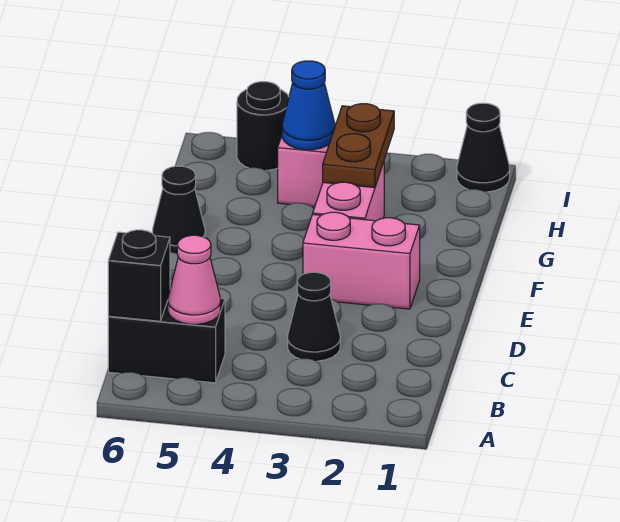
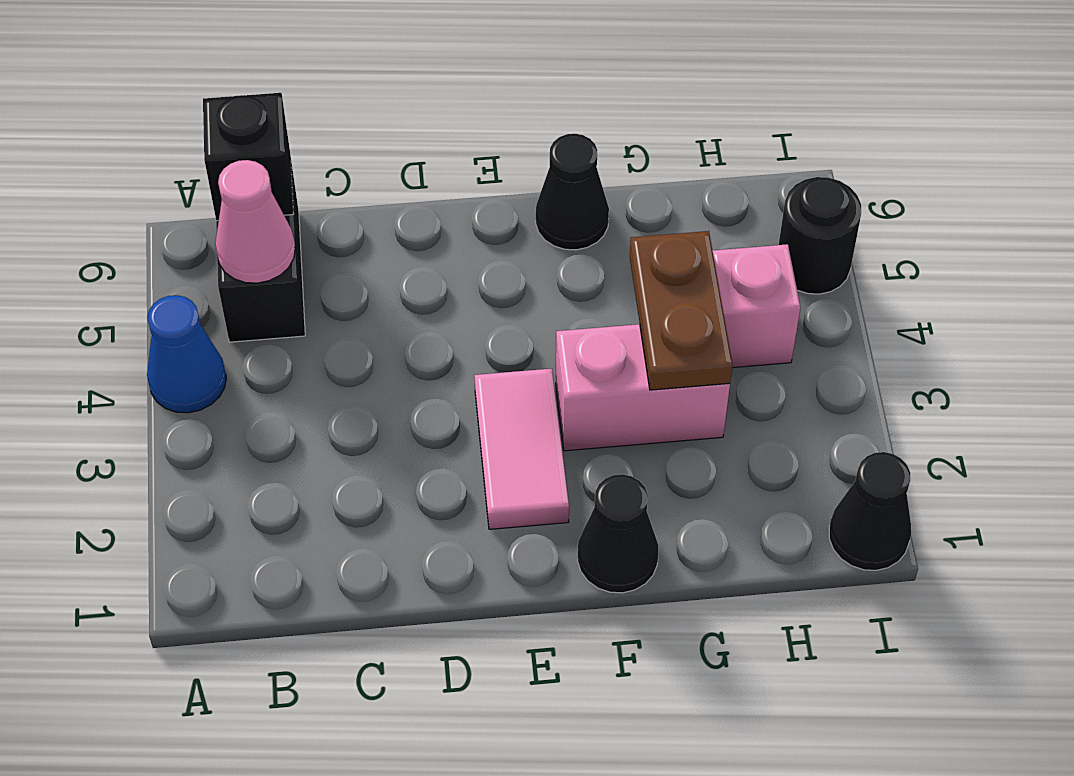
black cone C3 level 1 -> black cone F1 level 1
pink brick E2:E3 level 1 -> pink tile E2:E3 level 1
brown plate G3:H3 level 2 -> brown plate G3:G4 level 2
blue cone H4 level 2 -> blue cone A4 level 1

